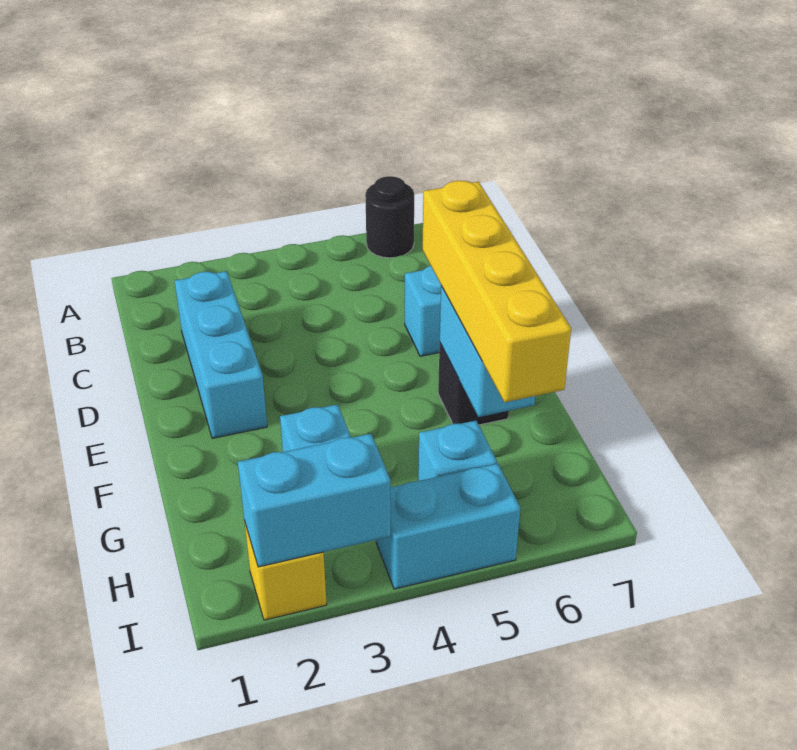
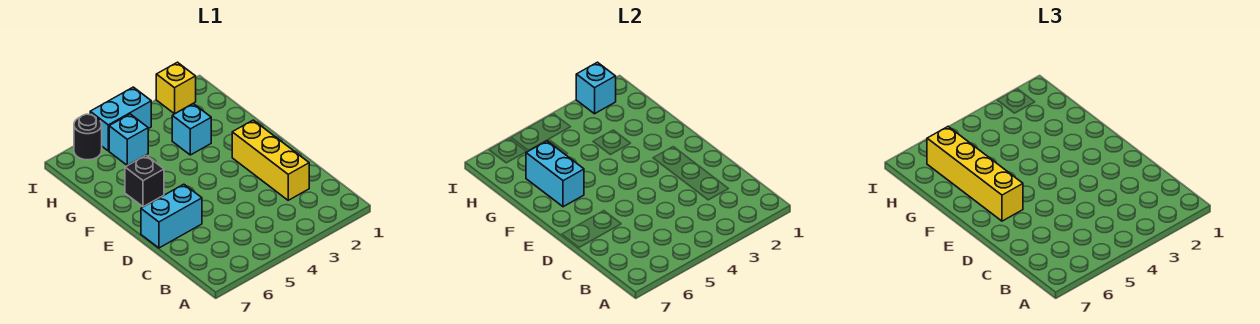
black round brick A6 level 1 -> black round brick I6 level 1
cyan brick C2:E2 level 1 -> yellow brick C2:E2 level 1
cyan brick I2:I3 level 2 -> cyan brick I2 level 2

